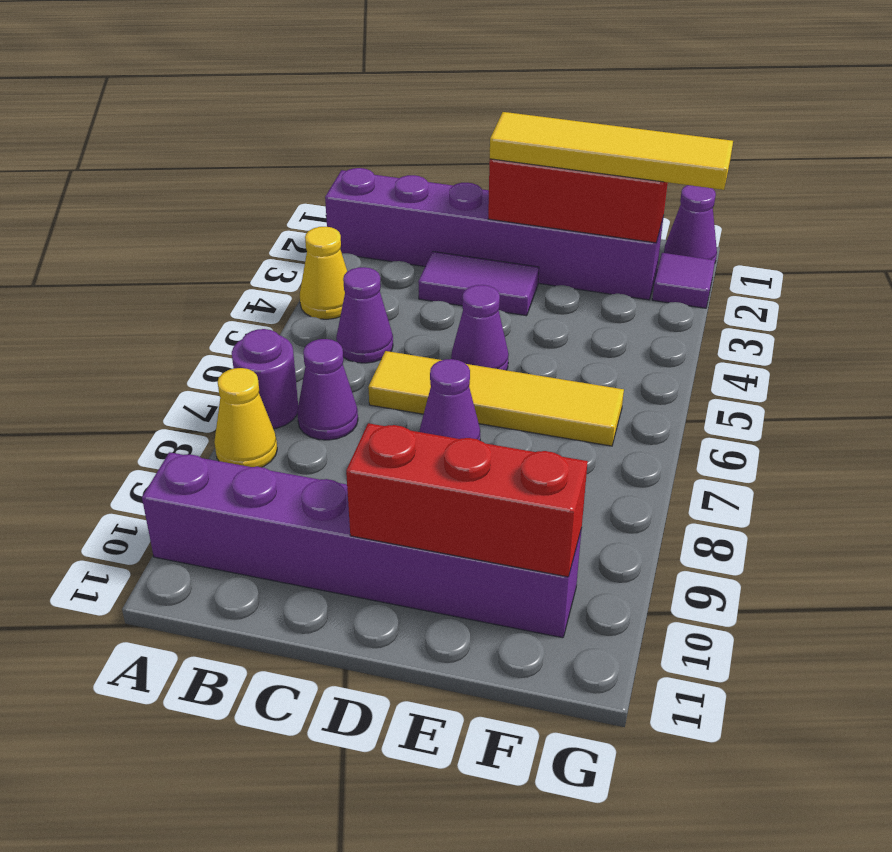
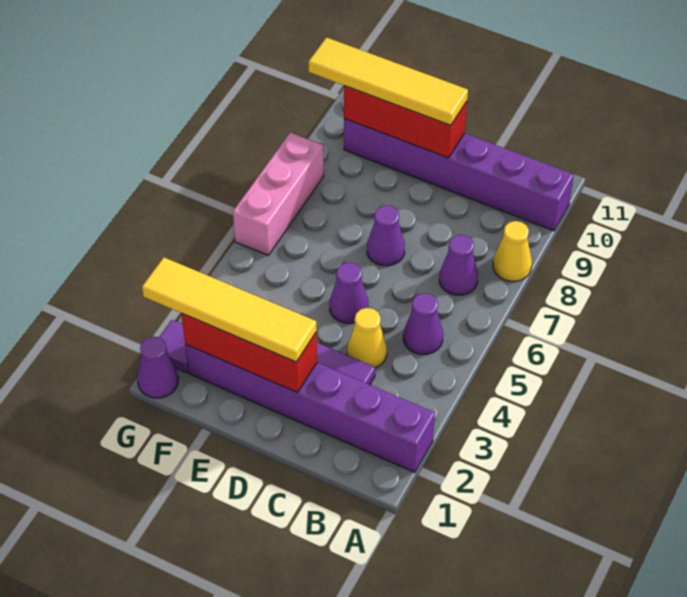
yellow cone A4 level 1 -> yellow cone C4 level 1
purple round brick A7 level 1 -> none
yellow tile C6:F6 level 1 -> yellow tile D10:G10 level 3
none -> pink brick G6:G8 level 1

